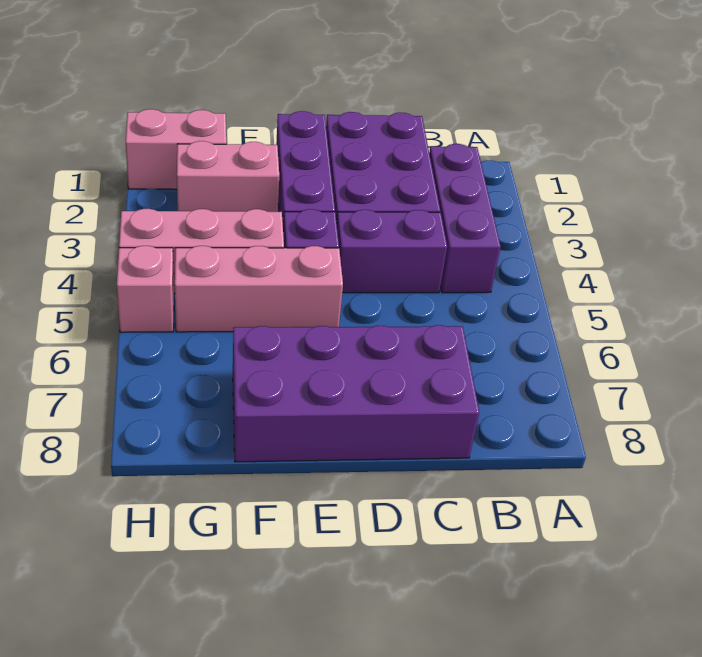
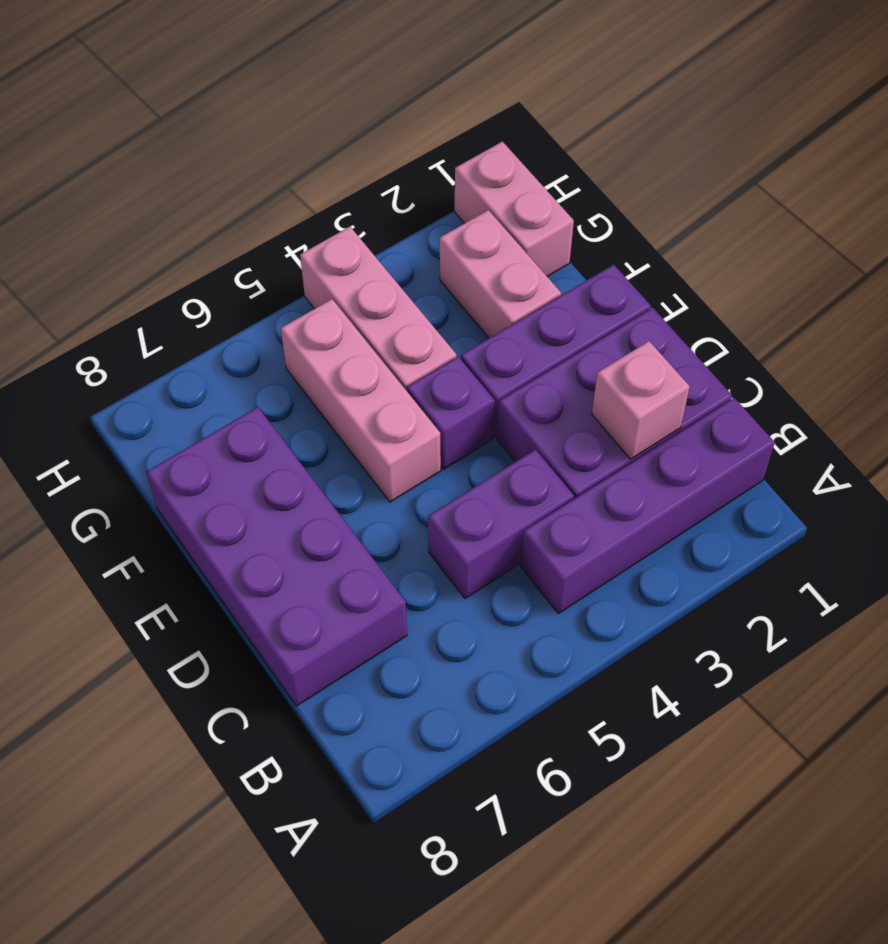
purple brick B2:B4 level 1 -> purple brick B1:B4 level 1
purple brick C4:D4 level 1 -> purple brick C4:C5 level 1
pink brick H5 level 1 -> pink brick C2 level 2

